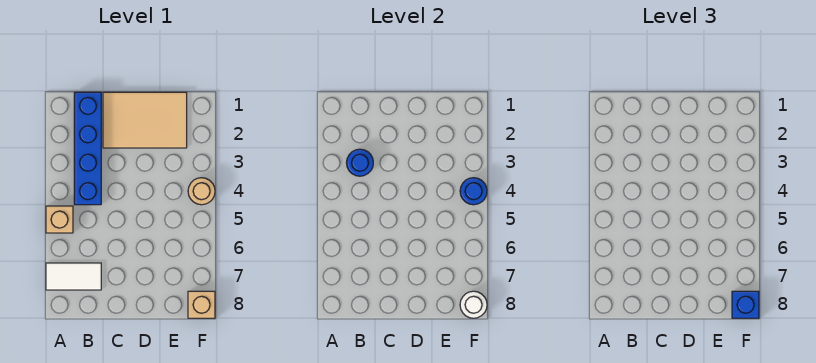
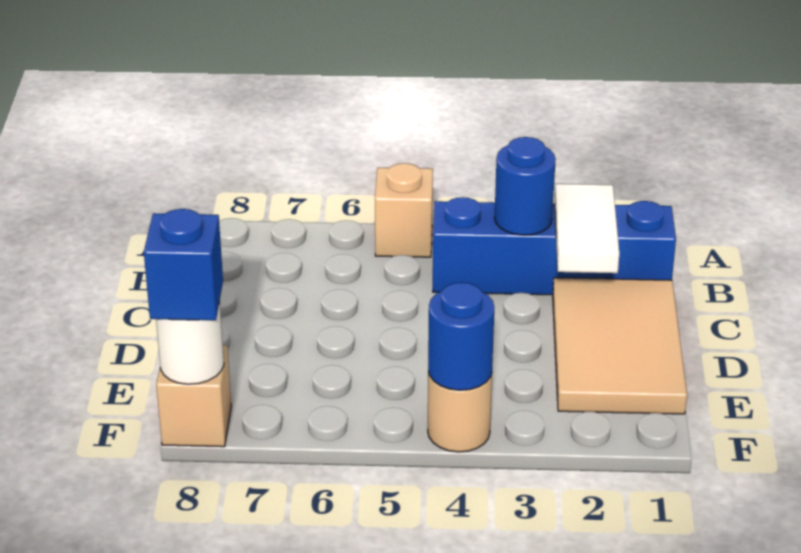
white tile A7:B7 level 1 -> white tile B2:C2 level 2

